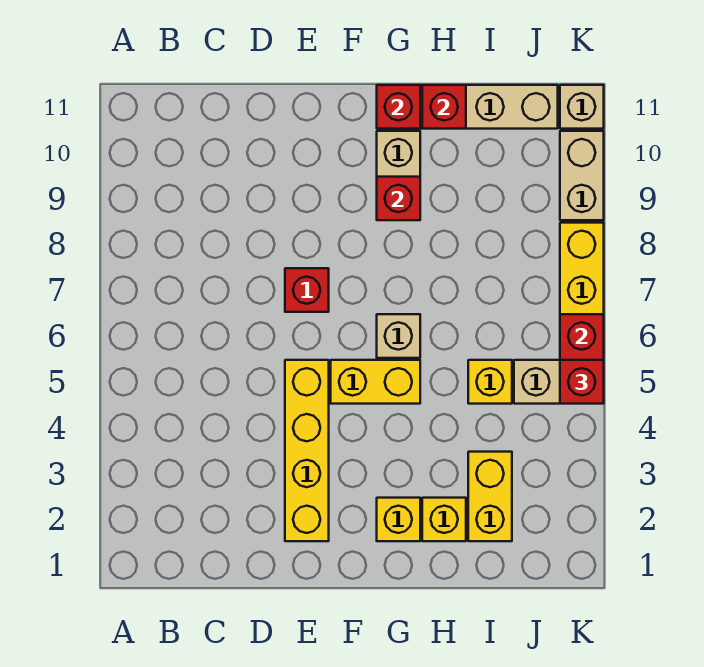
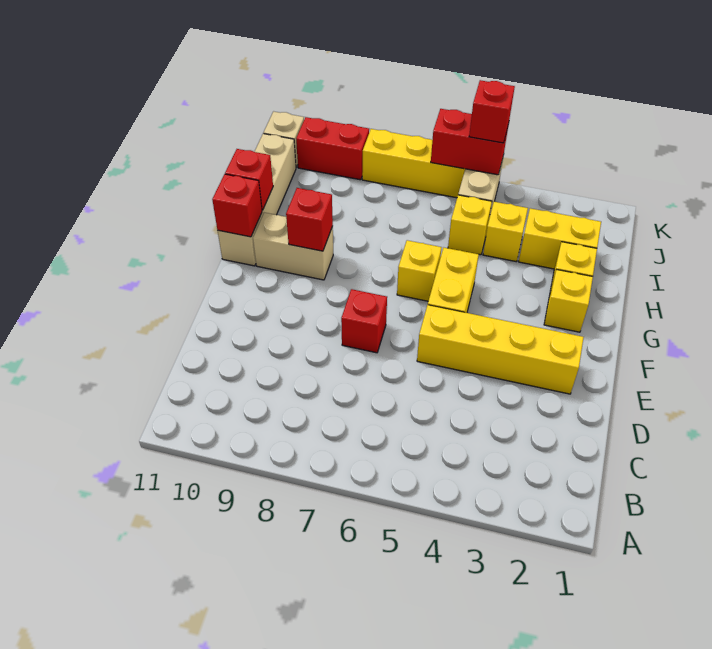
tan brick G6 level 1 -> yellow brick G6 level 1
none -> yellow brick I4 level 1
tan brick K9:K10 level 1 -> red brick K9:K10 level 1

